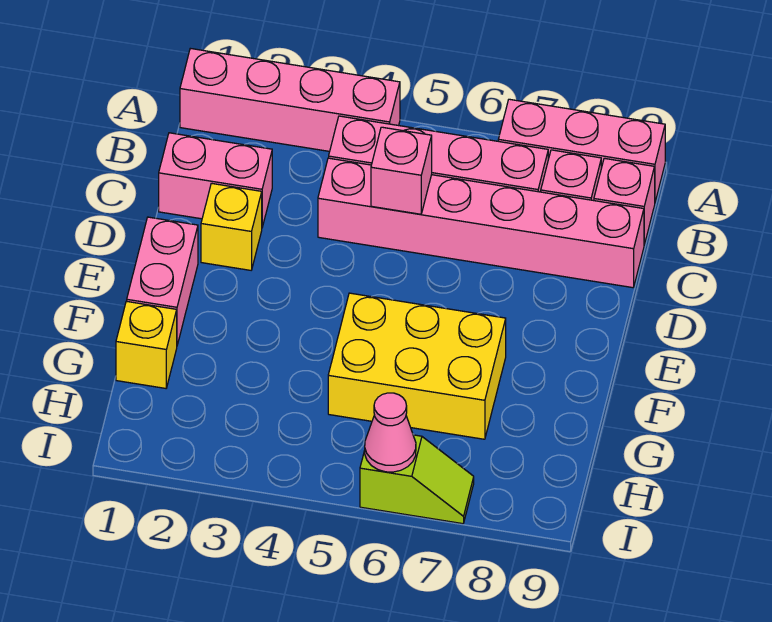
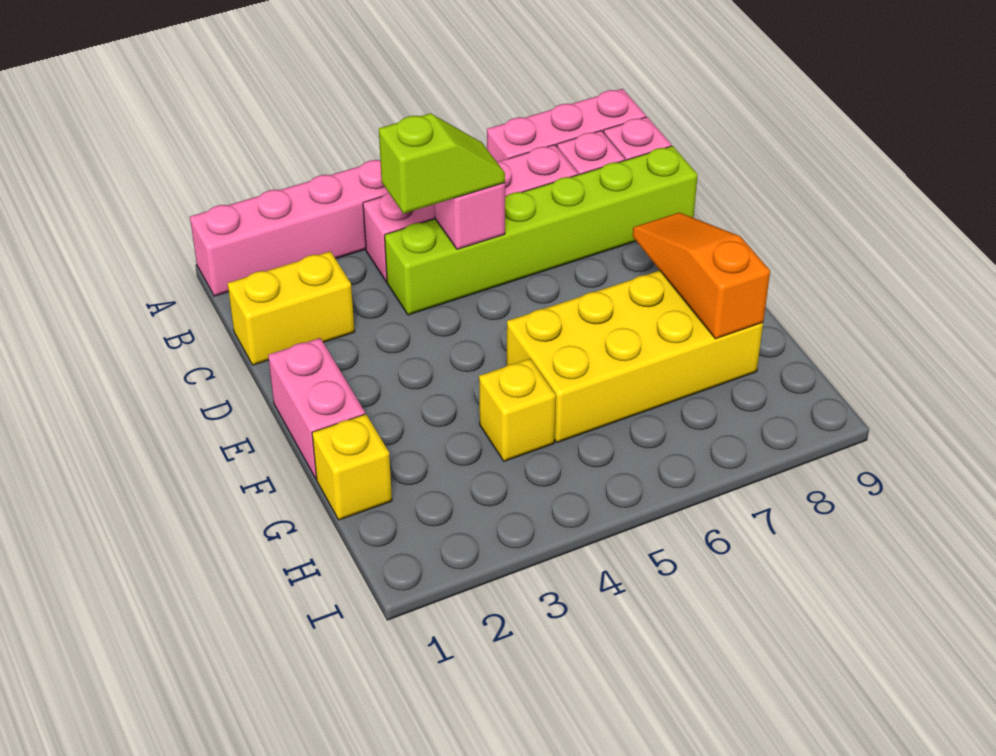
pink brick C1:C2 level 1 -> yellow brick C1:C2 level 1
pink brick C4:C9 level 1 -> lime brick C4:C9 level 1
yellow brick D2 level 1 -> yellow brick G4 level 1
none -> orange slope E8:G8 level 2 top G
yellow brick F5:G7 level 1 -> yellow brick F5:G8 level 1
lime slope I6:I7 level 1 top 6 -> lime slope C4:C5 level 3 top 4
pink cone I6 level 2 -> none

